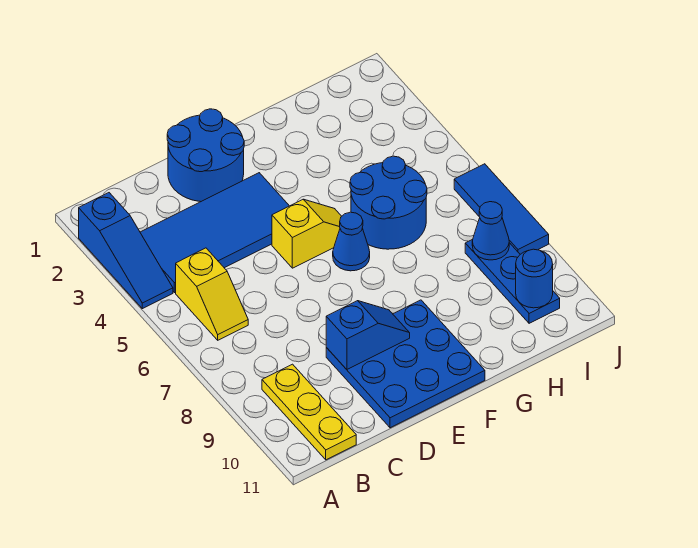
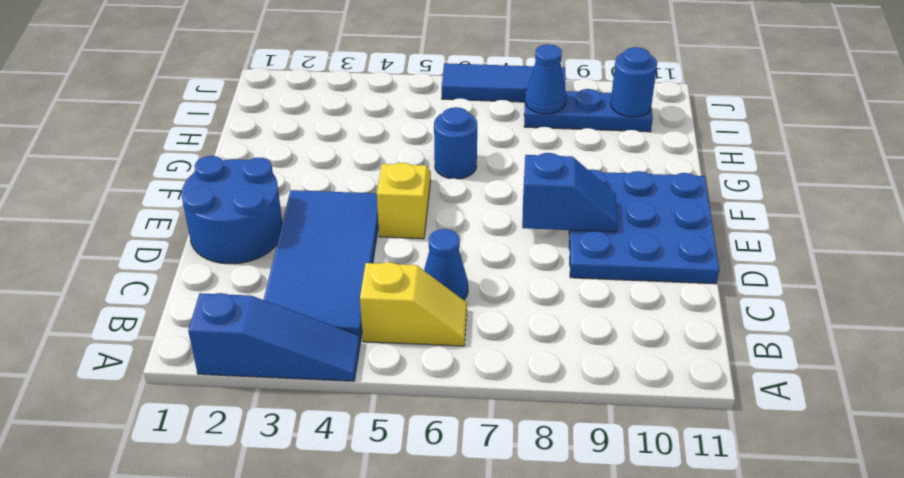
yellow plate B9:B11 level 1 -> none
blue slope D9:E9 level 2 top D -> blue slope E8:E9 level 2 top 8
blue cone F6 level 1 -> blue cone C6 level 1
blue round brick G5:H6 level 1 -> blue round brick G6 level 1

